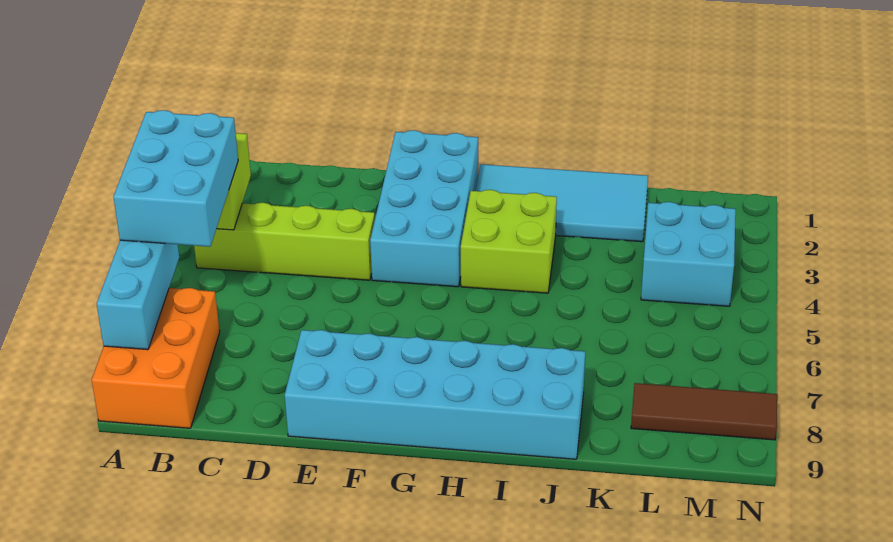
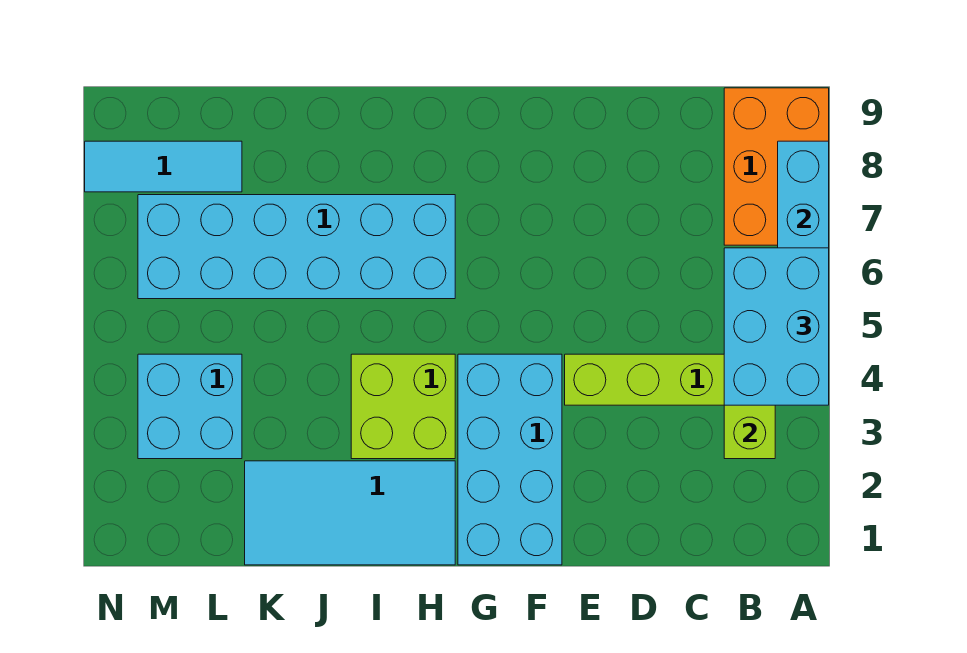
cyan brick E8:J9 level 1 -> cyan brick H6:M7 level 1
brown tile L8:N8 level 1 -> cyan tile L8:N8 level 1

